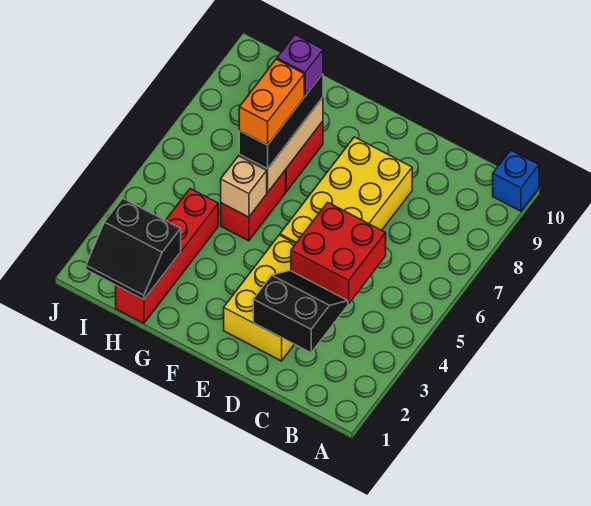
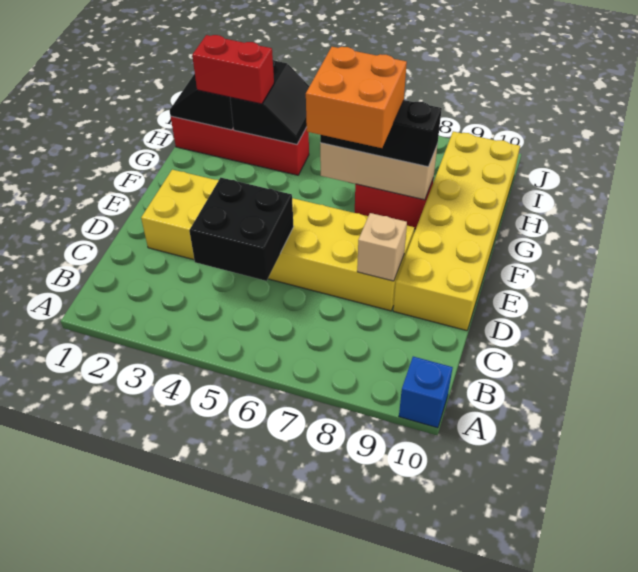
black slope C2:D3 level 2 top 2 -> black slope H3:I4 level 2 top 3
red brick C4:D5 level 2 -> black brick C4:D5 level 2
none -> yellow brick D9:I10 level 1
red brick G5:G6 level 1 -> red brick H2:H3 level 3
tan brick G5 level 2 -> tan brick D8 level 2
orange brick G6:G7 level 4 -> orange brick F6:G7 level 4
purple brick G8 level 4 -> none

